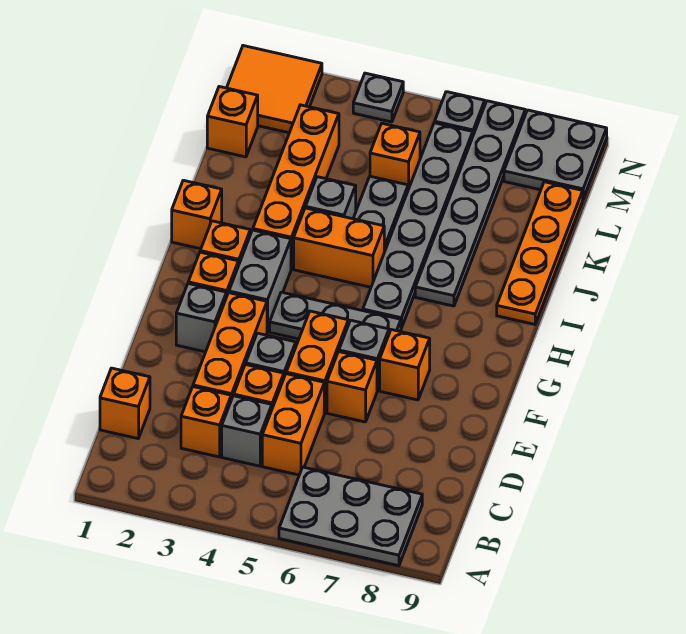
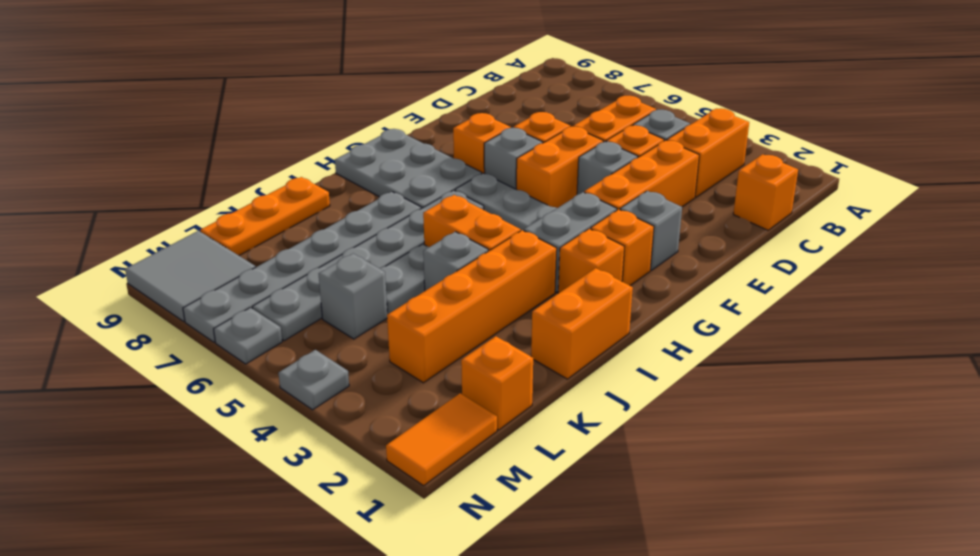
grey plate A6:B8 level 1 -> grey plate G7:H9 level 1
orange brick C3 level 1 -> orange brick B3:C3 level 1
orange brick I1 level 1 -> orange brick I1:J1 level 1
orange plate I9:L9 level 1 -> orange plate J9:L9 level 1
orange brick L5 level 1 -> grey brick L5 level 1
orange tile M1:N2 level 1 -> orange tile M1:N1 level 1
grey plate M8:N9 level 1 -> grey tile M8:N9 level 1

